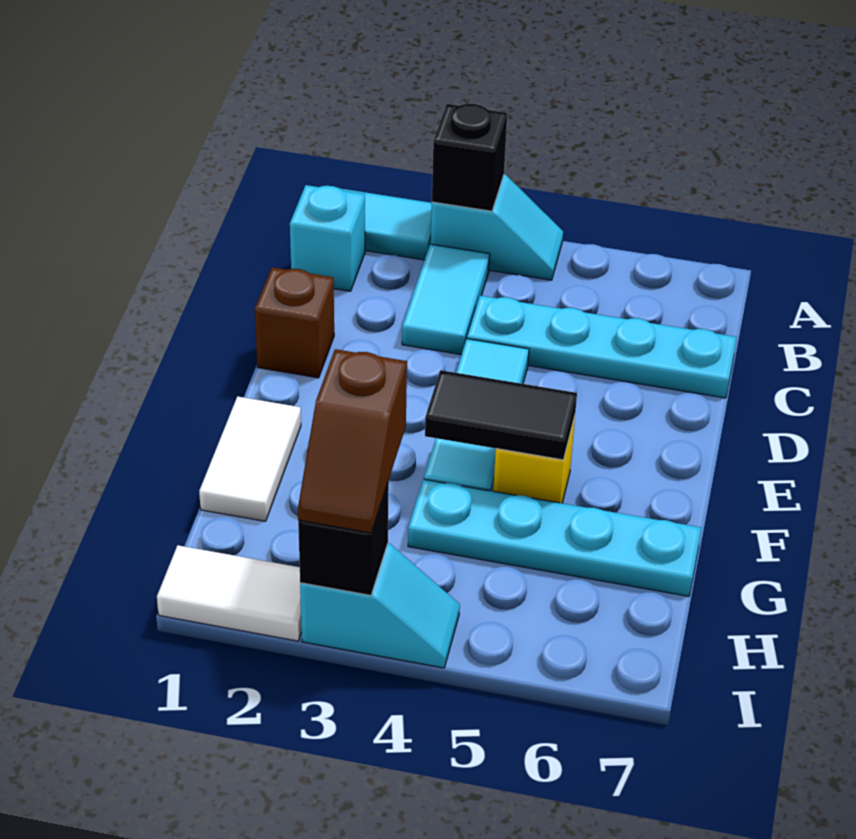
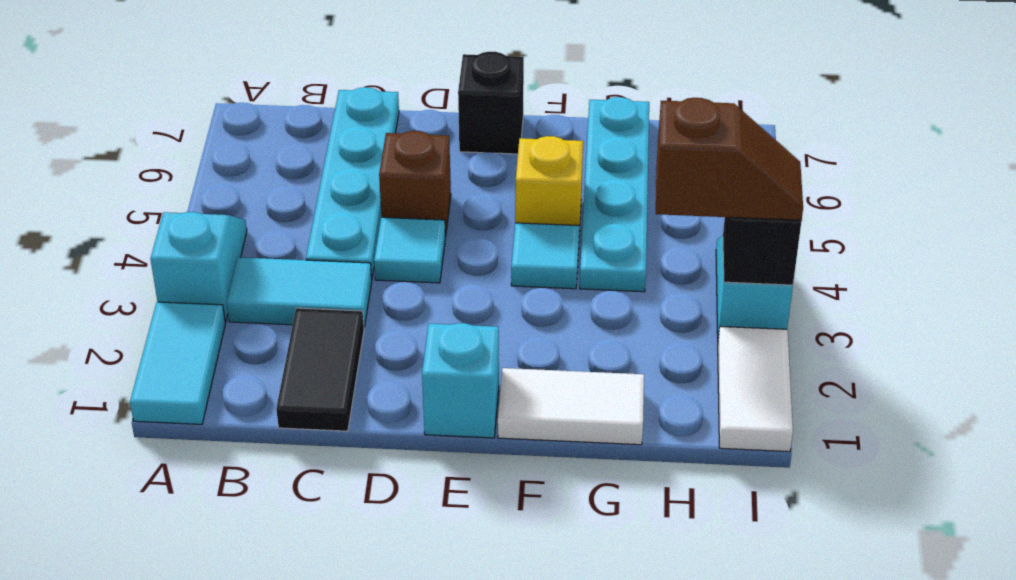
black brick A3 level 2 -> black brick E7 level 1
cyan brick B1 level 1 -> cyan brick E1 level 1
brown brick D1 level 1 -> brown brick D5 level 1
black tile F4:F5 level 2 -> black tile C1:C2 level 1

